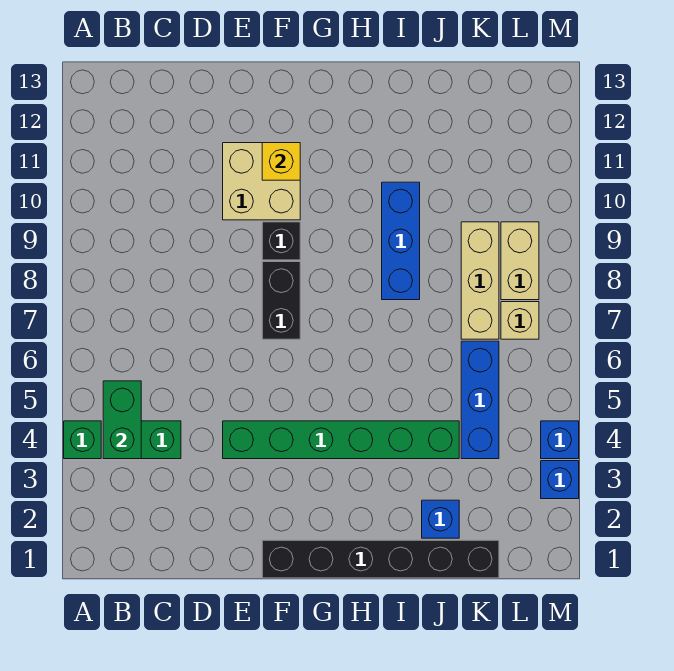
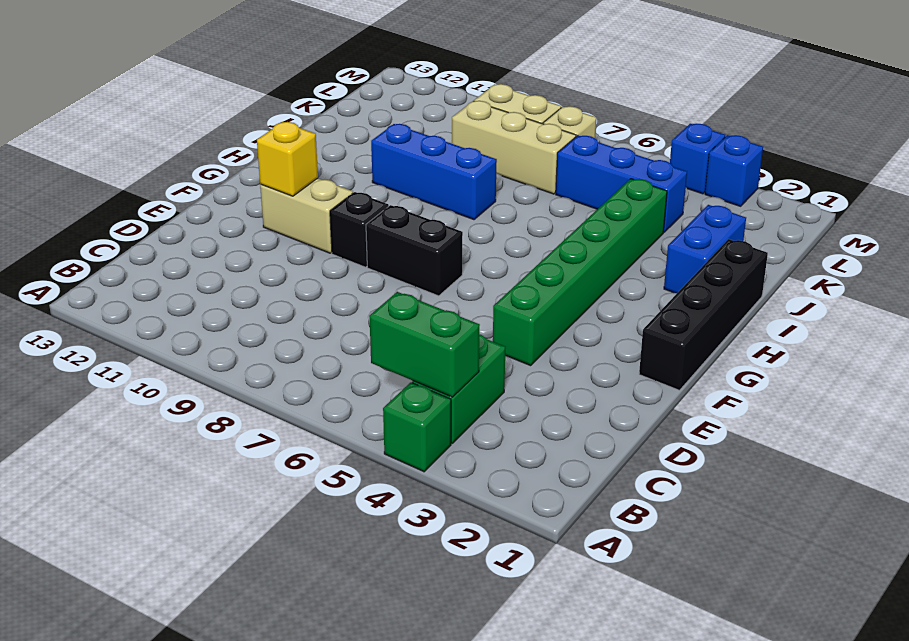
tan brick E10:F11 level 1 -> tan brick F10:F11 level 1
black brick F1:K1 level 1 -> black brick F1:I1 level 1
blue brick J2 level 1 -> blue brick I2:J2 level 1

